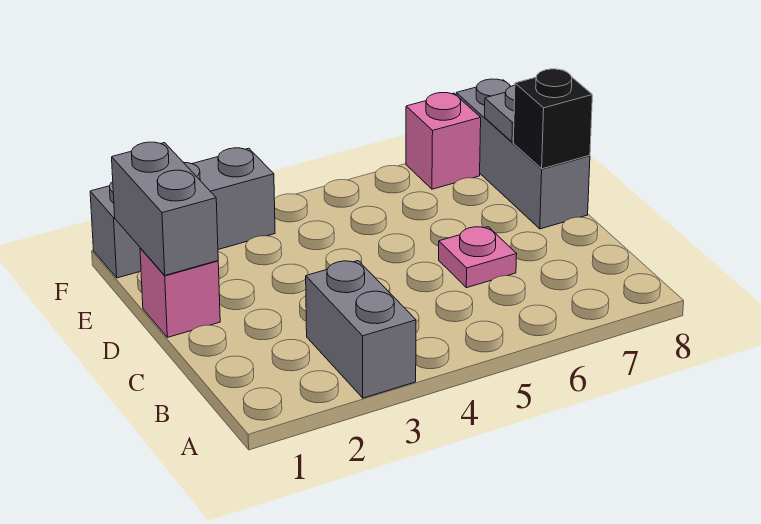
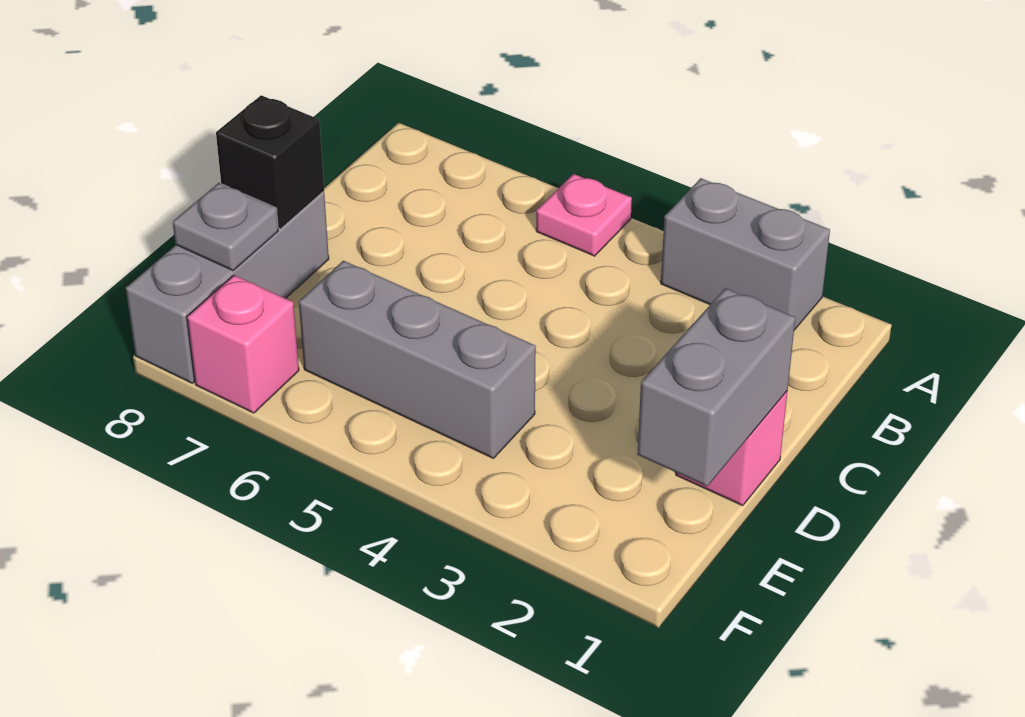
grey brick A3:B3 level 1 -> grey brick A2:A3 level 1
pink plate C6 level 1 -> pink plate A5 level 1
grey brick F1:F3 level 1 -> grey brick E4:E6 level 1

